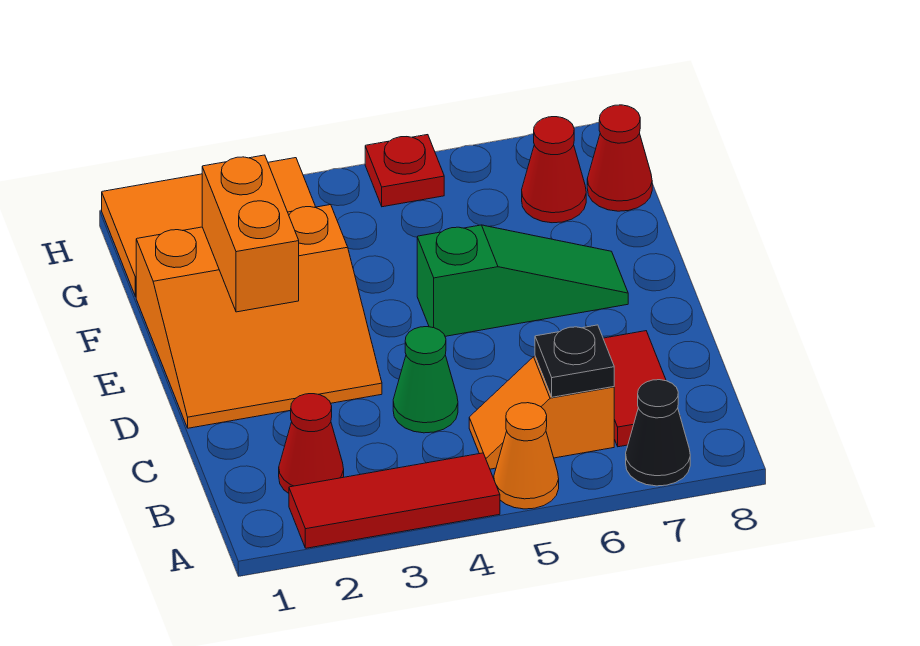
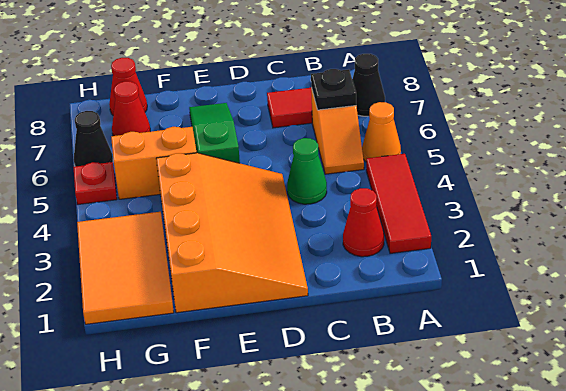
orange slope D1:F3 level 1 top F -> orange slope D1:F4 level 1 top F
orange brick E2:F2 level 2 -> orange brick F5:G5 level 1
none -> black cone H6 level 1

